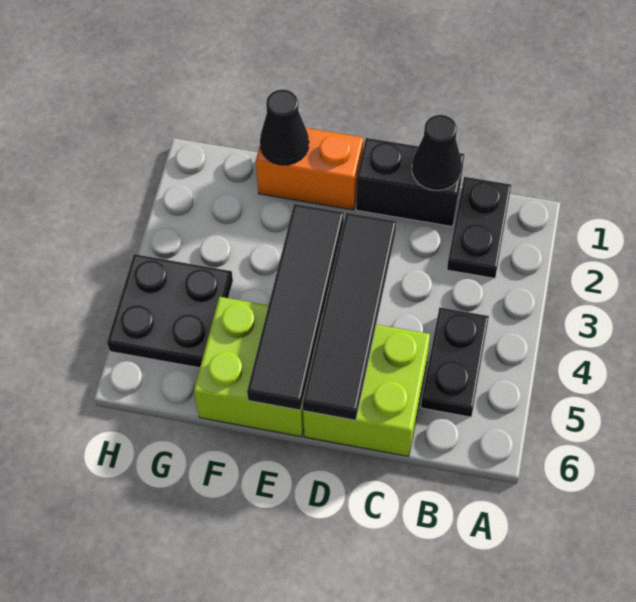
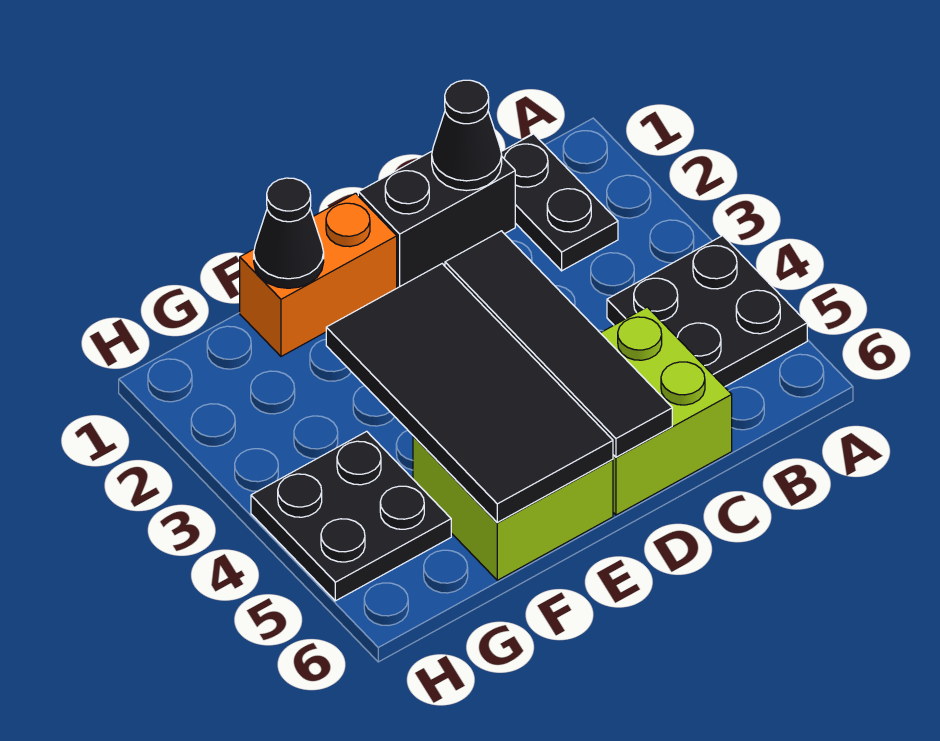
black plate B4:B5 level 1 -> black plate A4:B5 level 1
black tile E3:E6 level 2 -> black tile E3:F6 level 2

